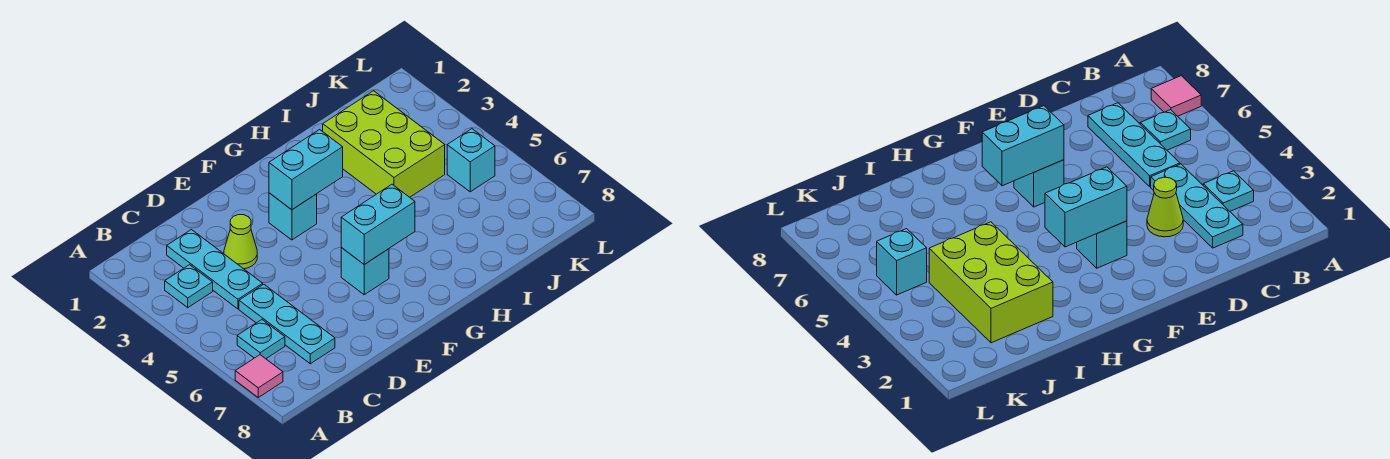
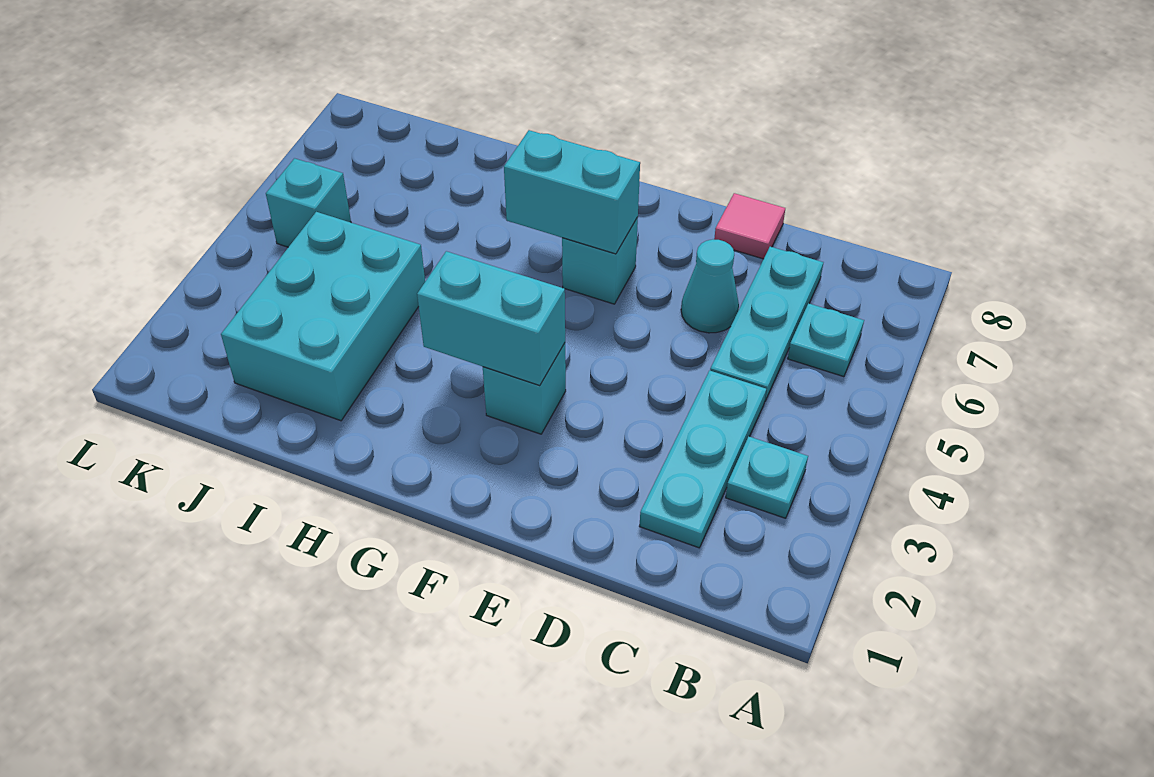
pink tile A7 level 1 -> pink tile D8 level 1
lime cone D3 level 1 -> none
none -> cyan cone D6 level 1
lime brick I2:J4 level 1 -> cyan brick I2:J4 level 1

